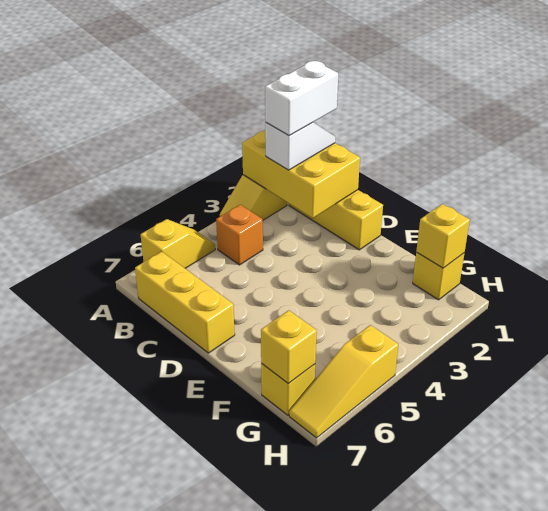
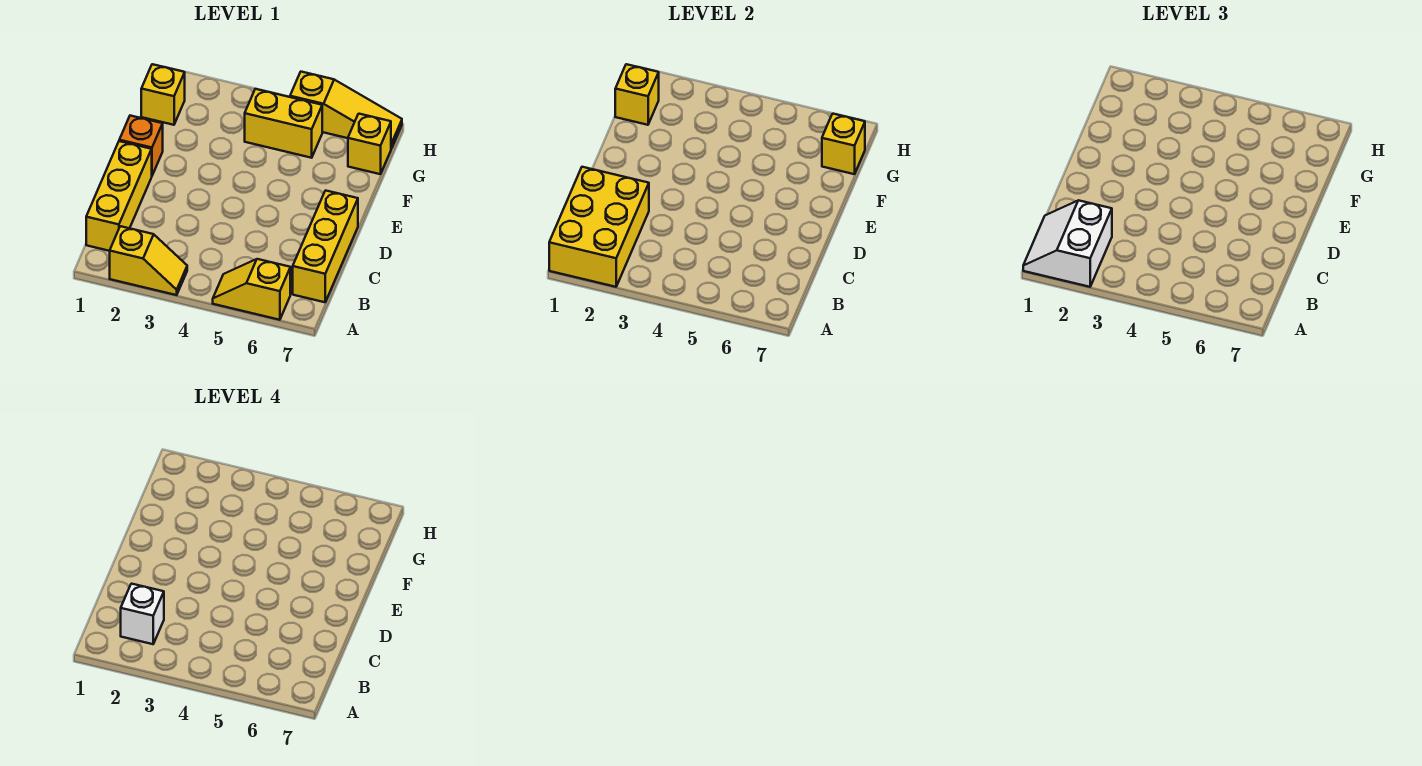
white slope B1:B2 level 3 top 2 -> white slope A1:B2 level 3 top 2
white brick B1:B2 level 4 -> white brick B2 level 4
orange brick B4 level 1 -> orange brick E1 level 1
none -> yellow brick G4:G5 level 1

